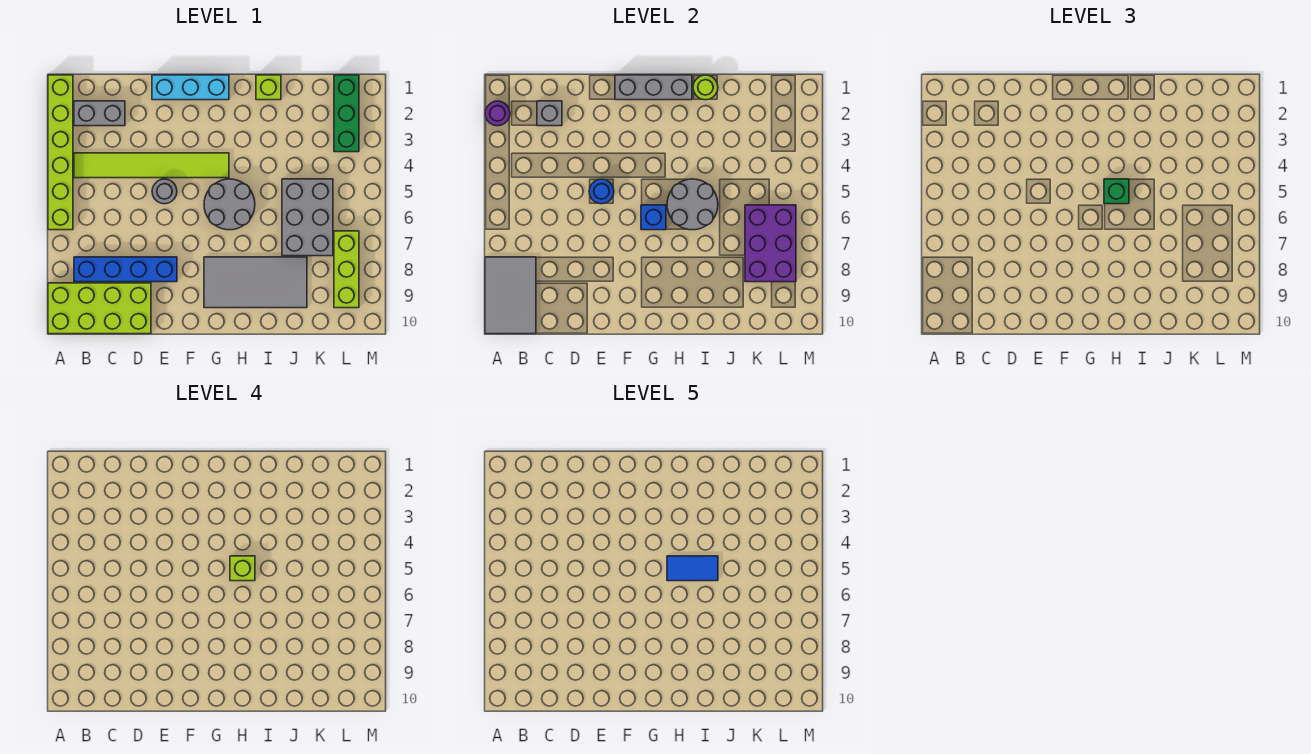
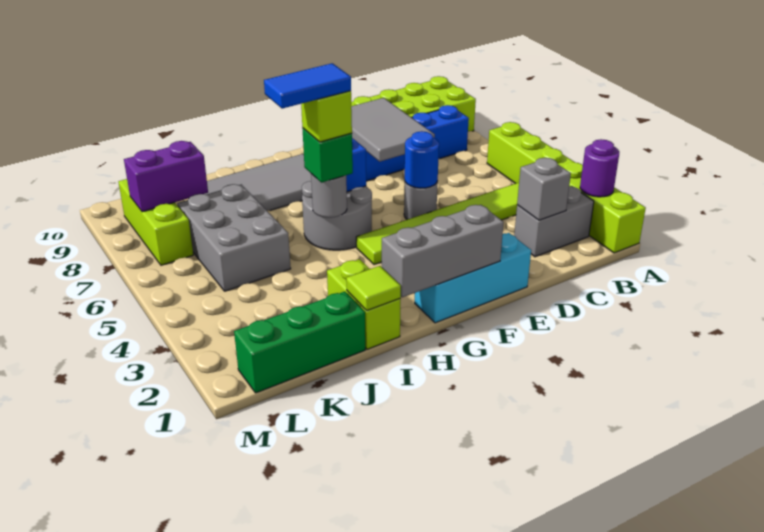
grey tile A8:B10 level 2 -> grey tile D7:E9 level 2
grey round brick H5:I6 level 2 -> grey round brick H5 level 2
lime brick I1 level 1 -> lime brick I1:I2 level 1
lime round brick I1 level 2 -> lime tile I1 level 2
purple brick K6:L8 level 2 -> purple brick K8:L8 level 2
green brick L1:L3 level 1 -> green brick J1:L1 level 1

